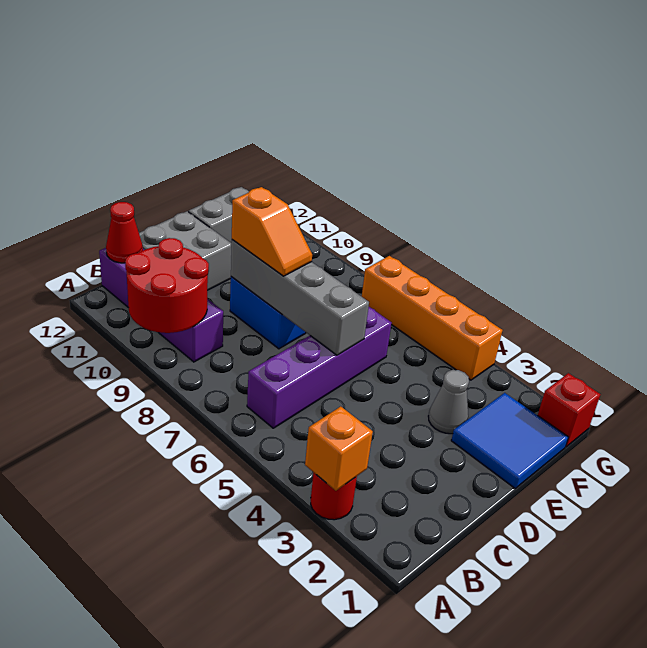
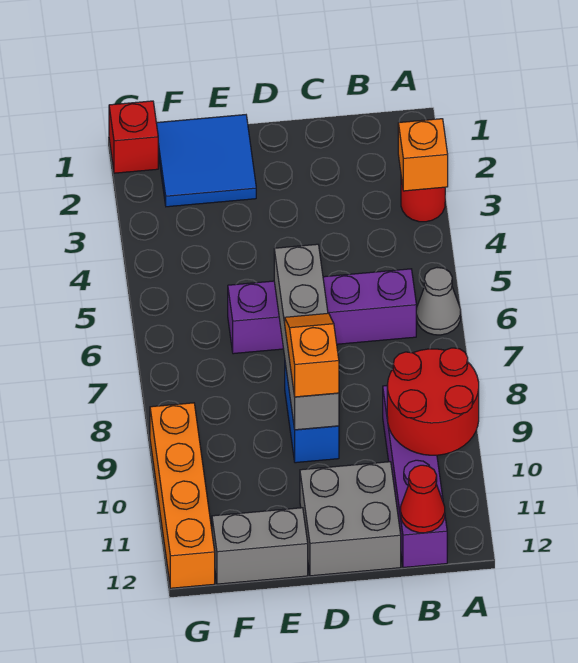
grey cone E3 level 1 -> grey cone A6 level 1
orange brick G4:G7 level 1 -> orange brick G9:G12 level 1

